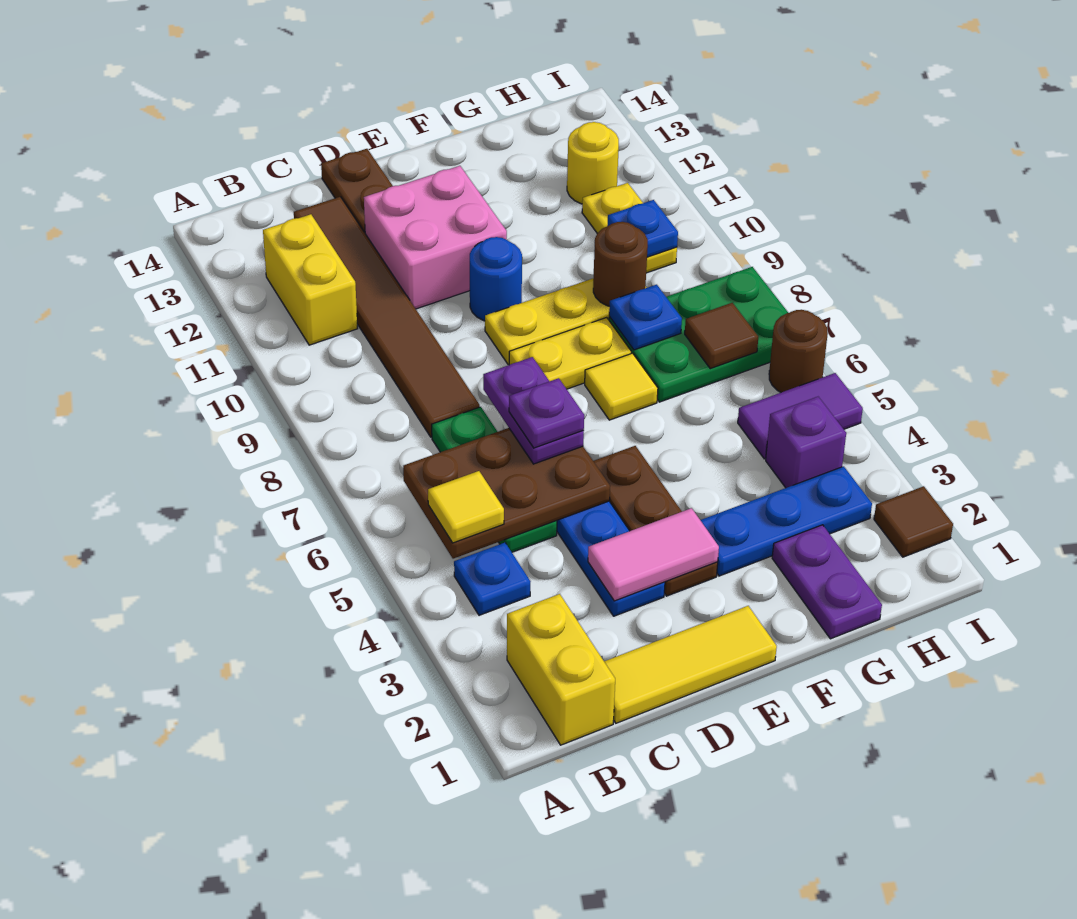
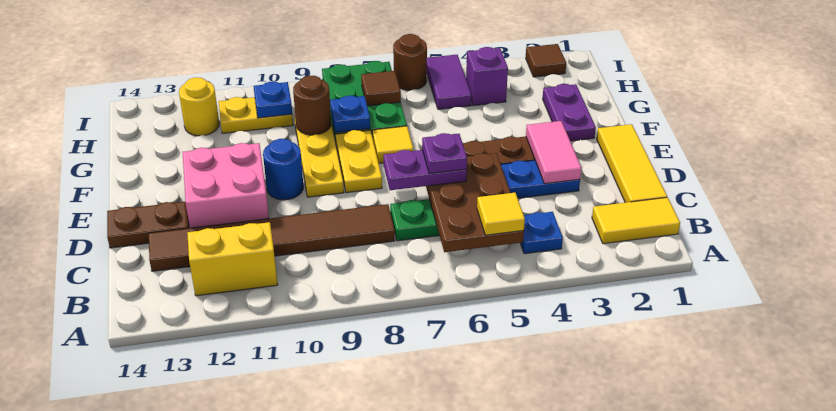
yellow brick B1:B2 level 1 -> yellow tile B1:B2 level 1
blue plate F3:H3 level 1 -> none
purple plate G1:G2 level 1 -> purple plate F2:G2 level 1

